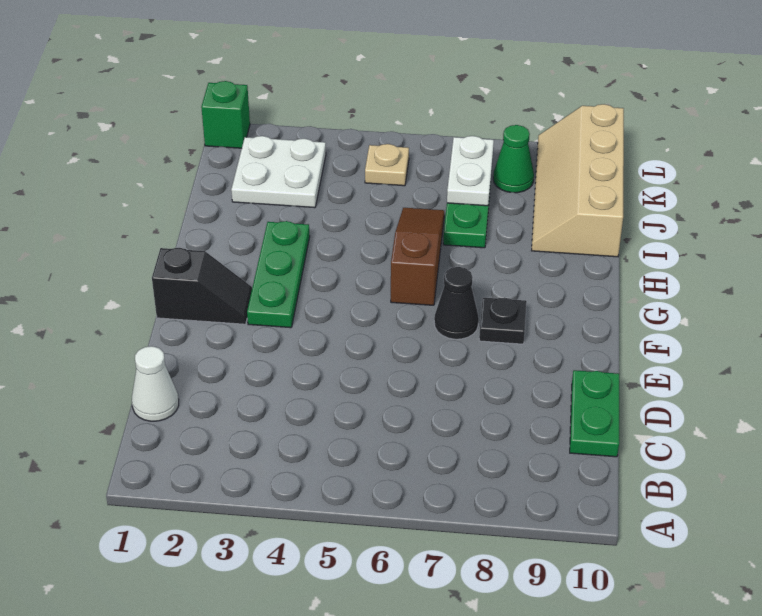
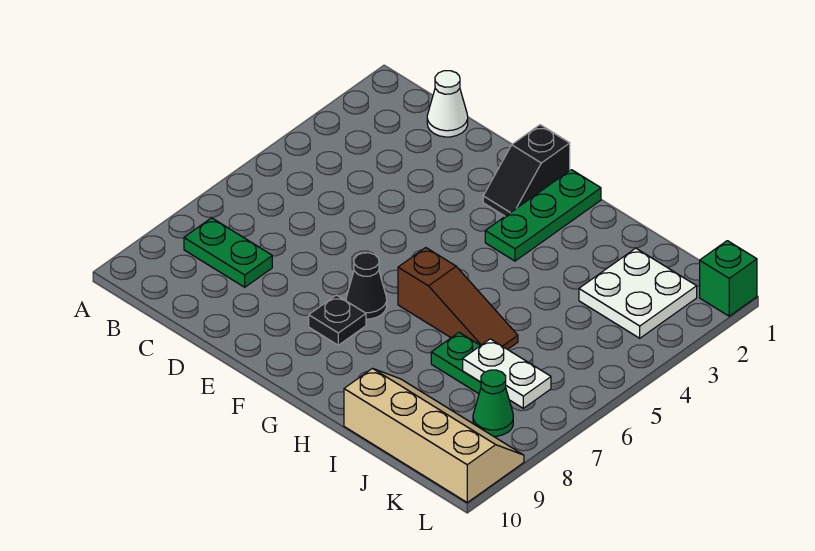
green plate C10:D10 level 1 -> green plate B8:C8 level 1
green plate F3:H3 level 1 -> green plate G1:G3 level 1
tan plate K5 level 1 -> none

